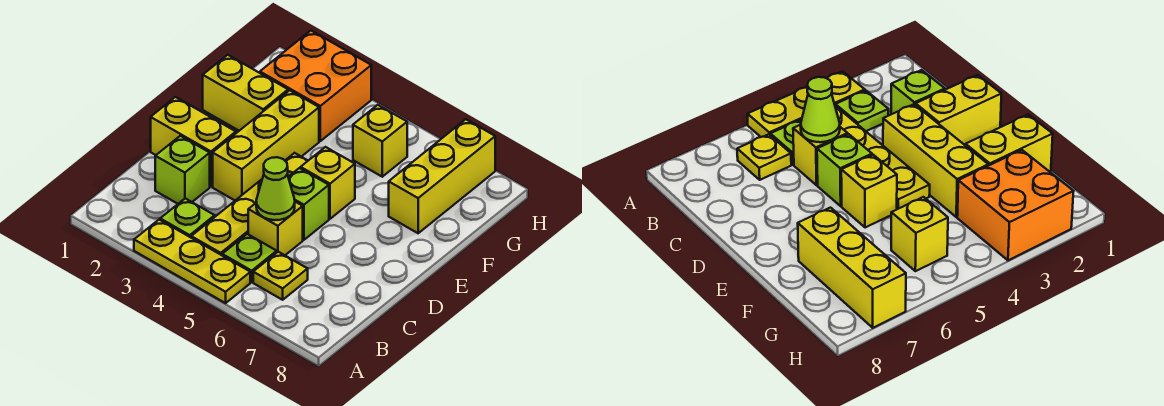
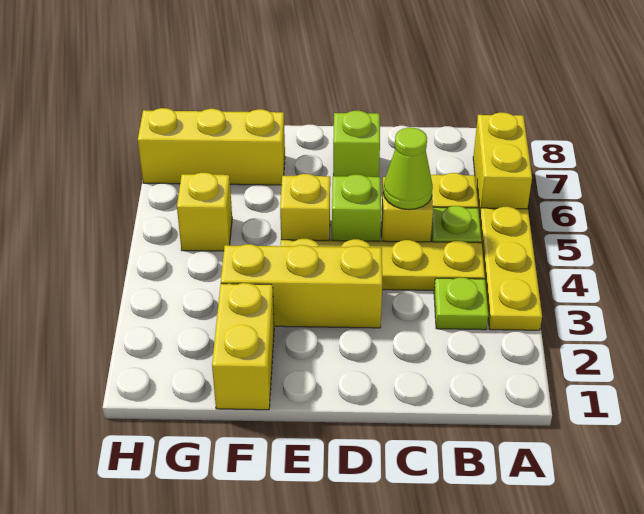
lime brick C2 level 1 -> lime brick D7 level 1
yellow brick D1:D2 level 1 -> yellow brick A6:A7 level 1
orange brick G2:H3 level 1 -> none

